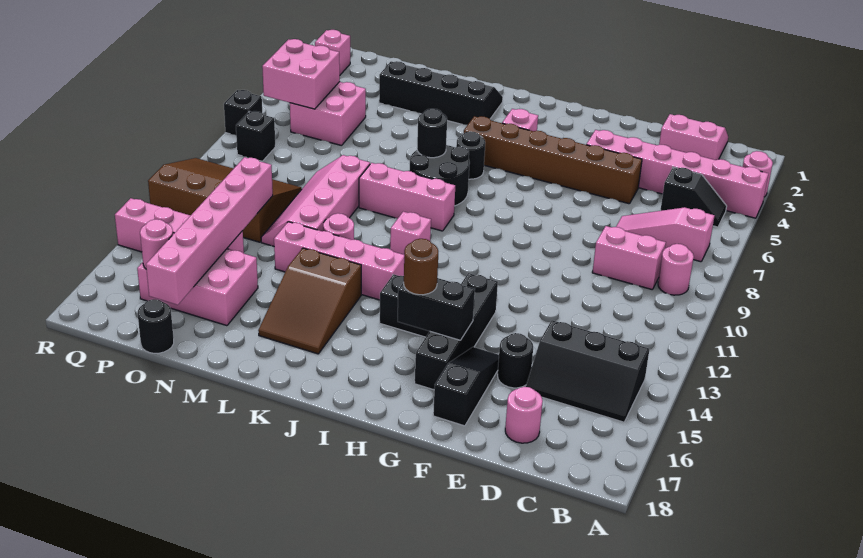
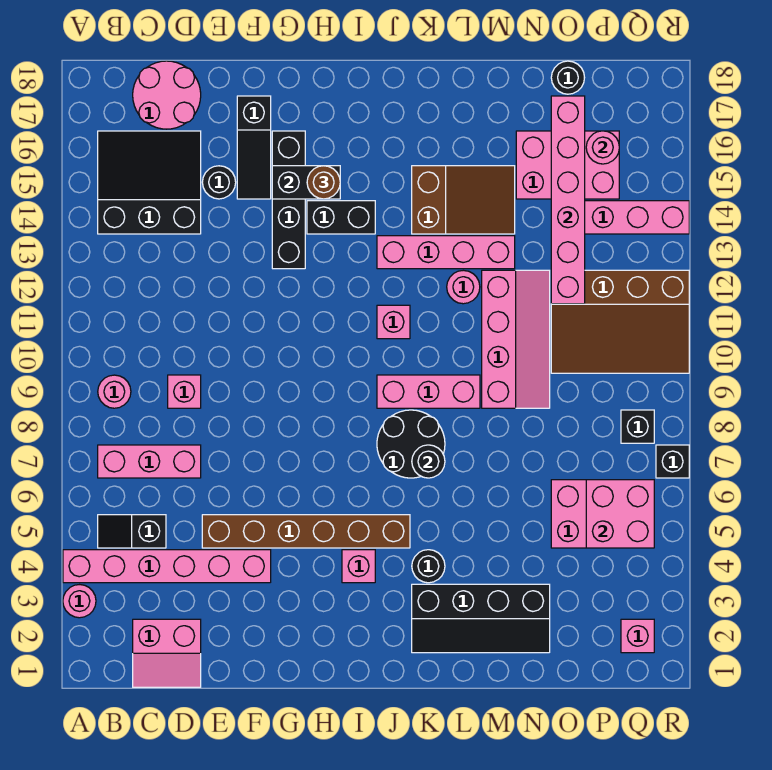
pink slope B7:D7 level 1 top B -> pink brick B7:D7 level 1
black slope B14:D15 level 1 top 14 -> black slope B14:D16 level 1 top 14
pink brick C9:D9 level 1 -> pink brick D9 level 1
pink round brick D17 level 1 -> pink round brick C17:D18 level 1
black round brick J6 level 1 -> black round brick K4 level 1
brown slope K14:L16 level 1 top 14 -> brown slope K14:M15 level 1 top K

